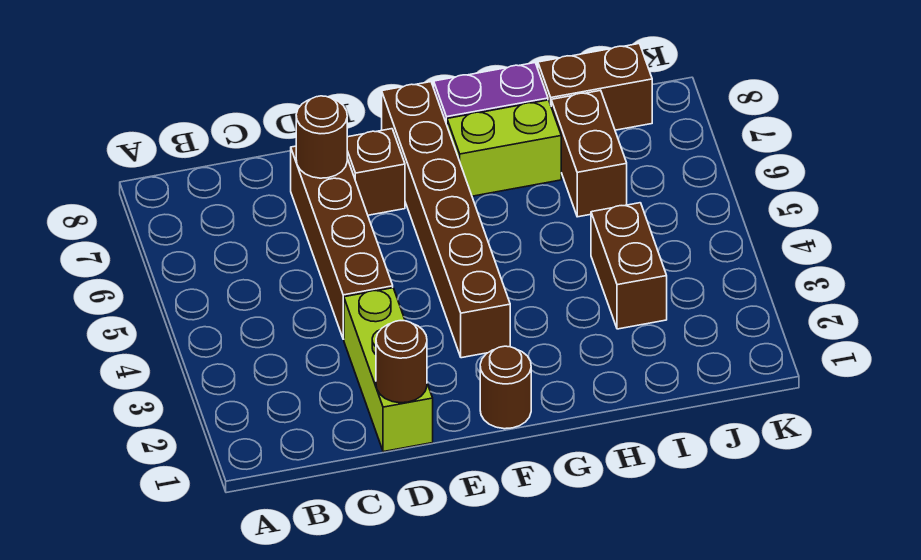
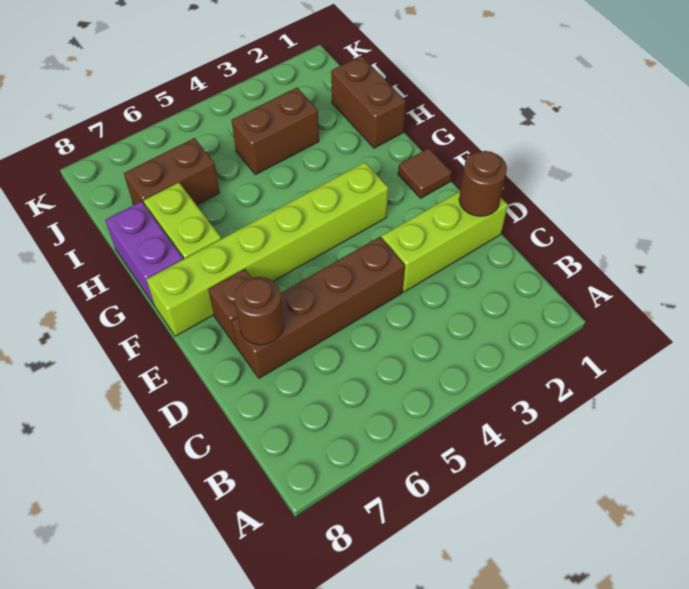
brown round brick F1 level 1 -> brown tile F1 level 1
brown brick F3:F8 level 1 -> lime brick F3:F8 level 1
brown brick I8:J8 level 1 -> brown brick H1:I1 level 1

